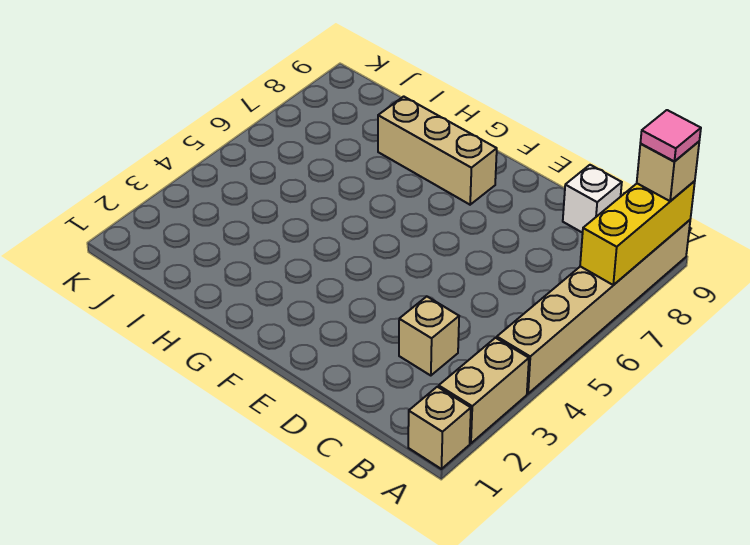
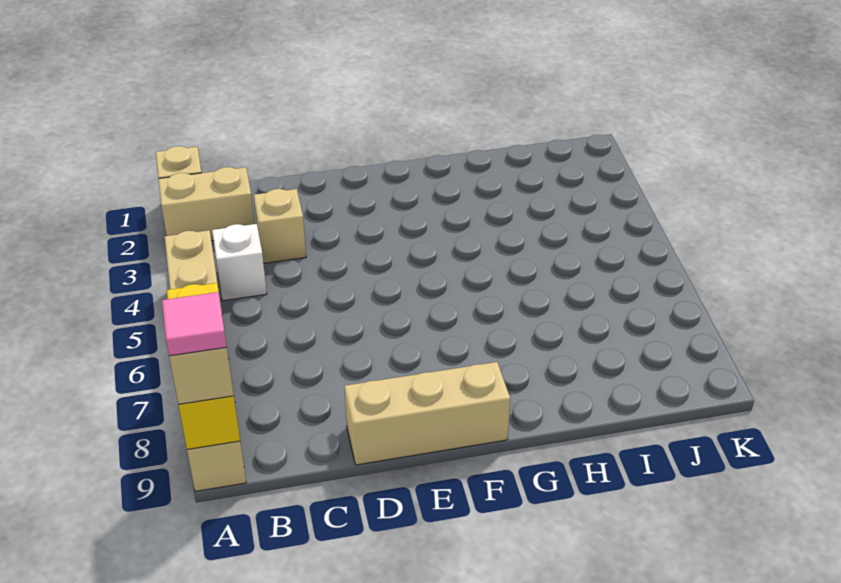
tan brick A2:A3 level 1 -> tan brick A2:B2 level 1
white brick C9 level 1 -> white brick B4 level 1
tan brick F8:H8 level 1 -> tan brick D9:F9 level 1

